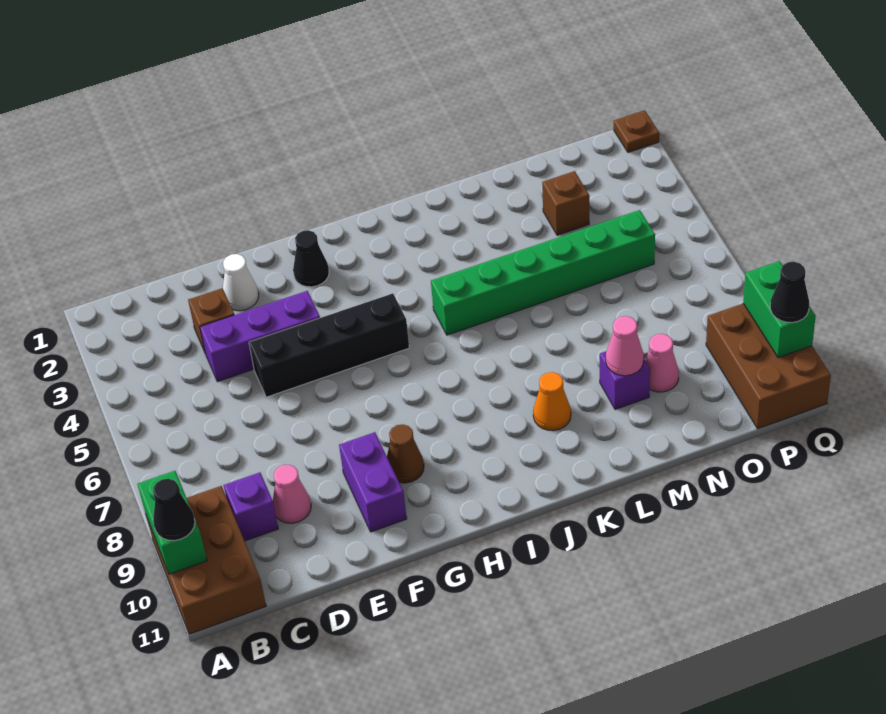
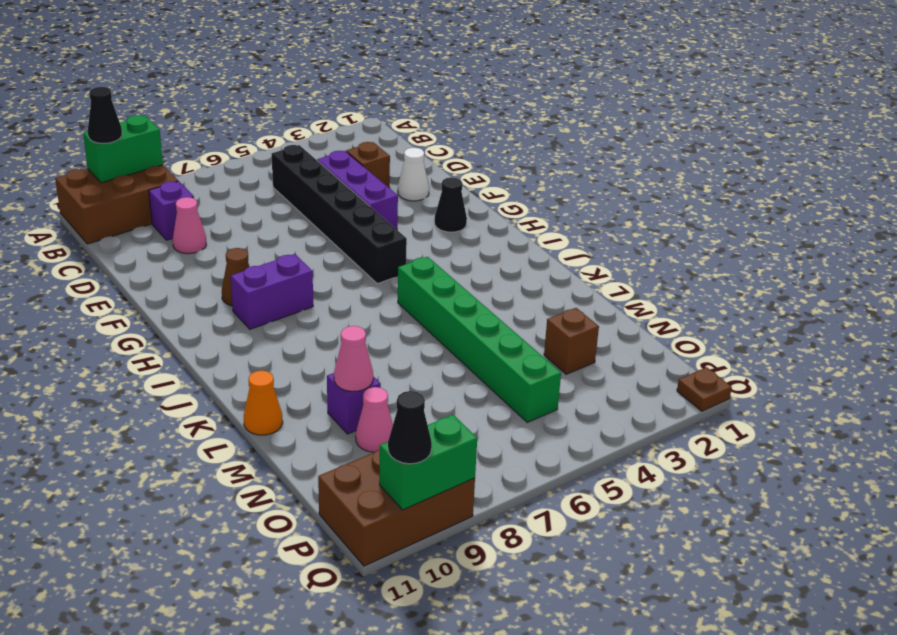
black brick E5:H5 level 1 -> black brick C5:H5 level 1
purple brick F9:F10 level 1 -> purple brick H8:H9 level 1
orange cone K9 level 1 -> orange cone L11 level 1

